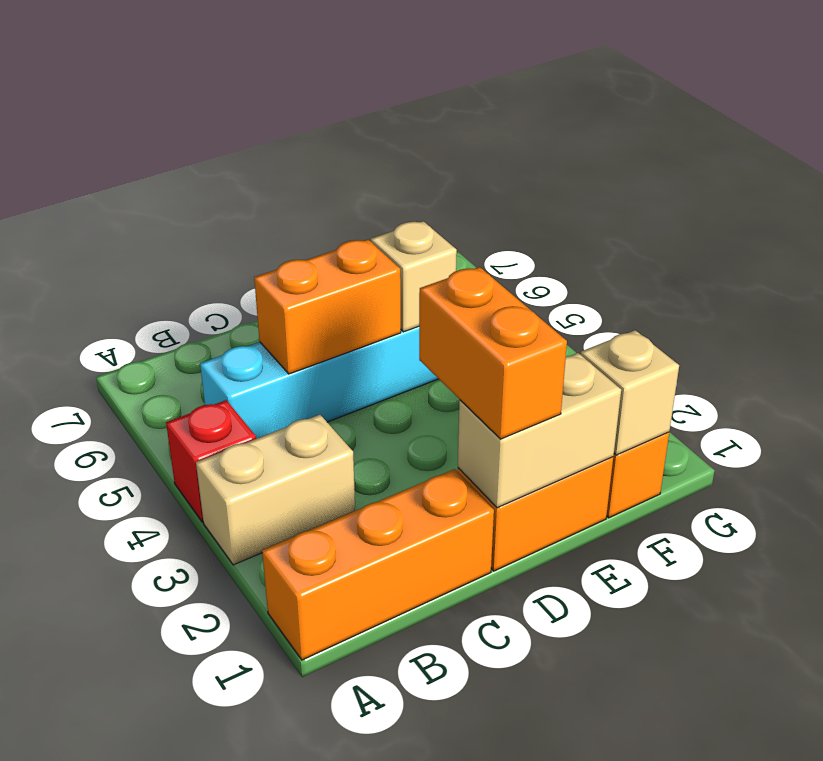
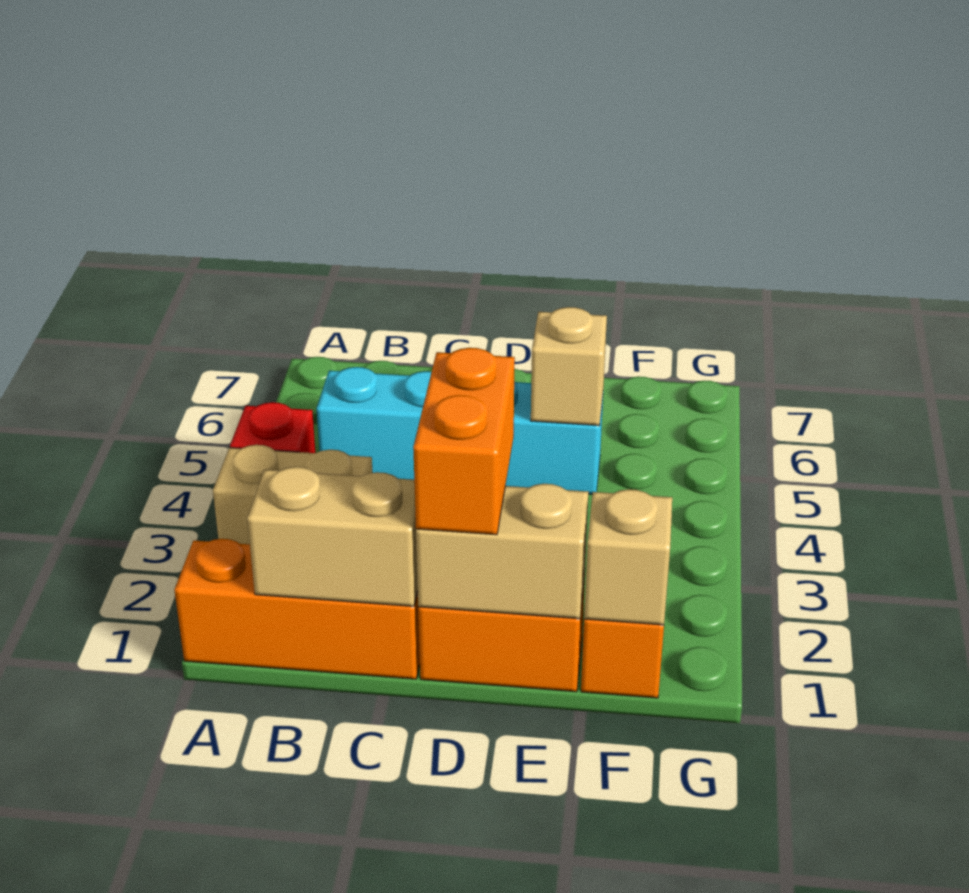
none -> tan brick B1:C1 level 2
orange brick C5:D5 level 2 -> none

